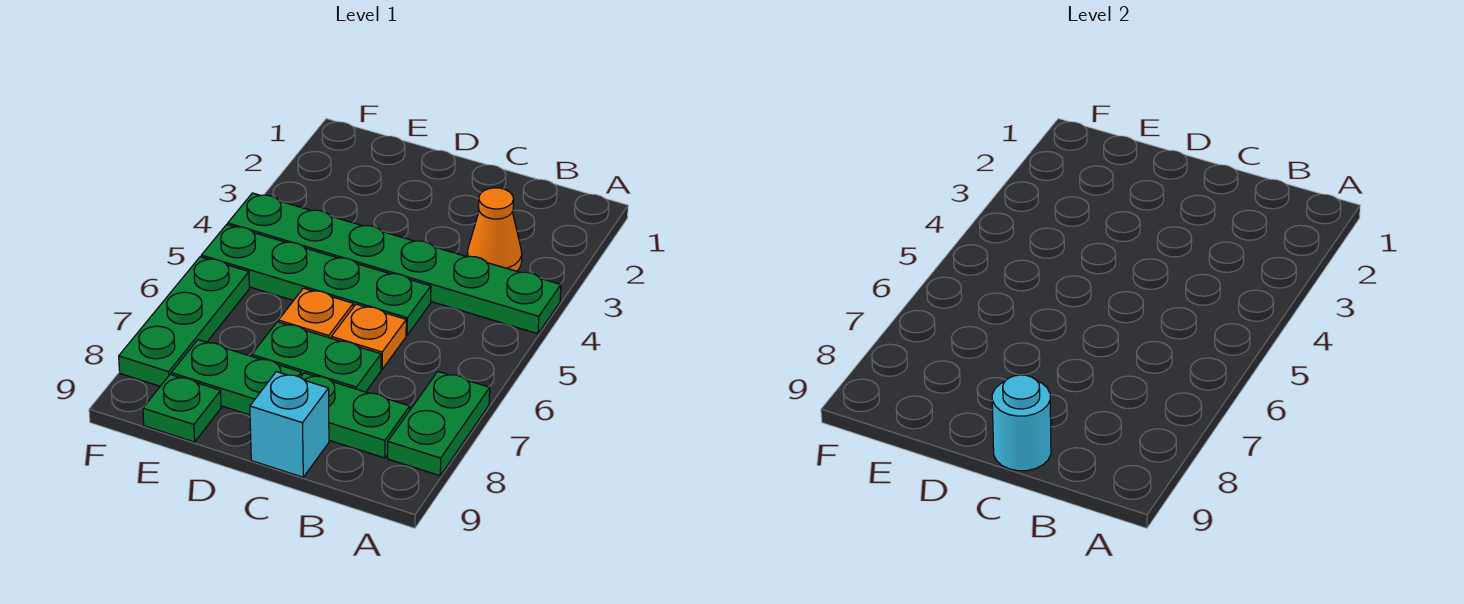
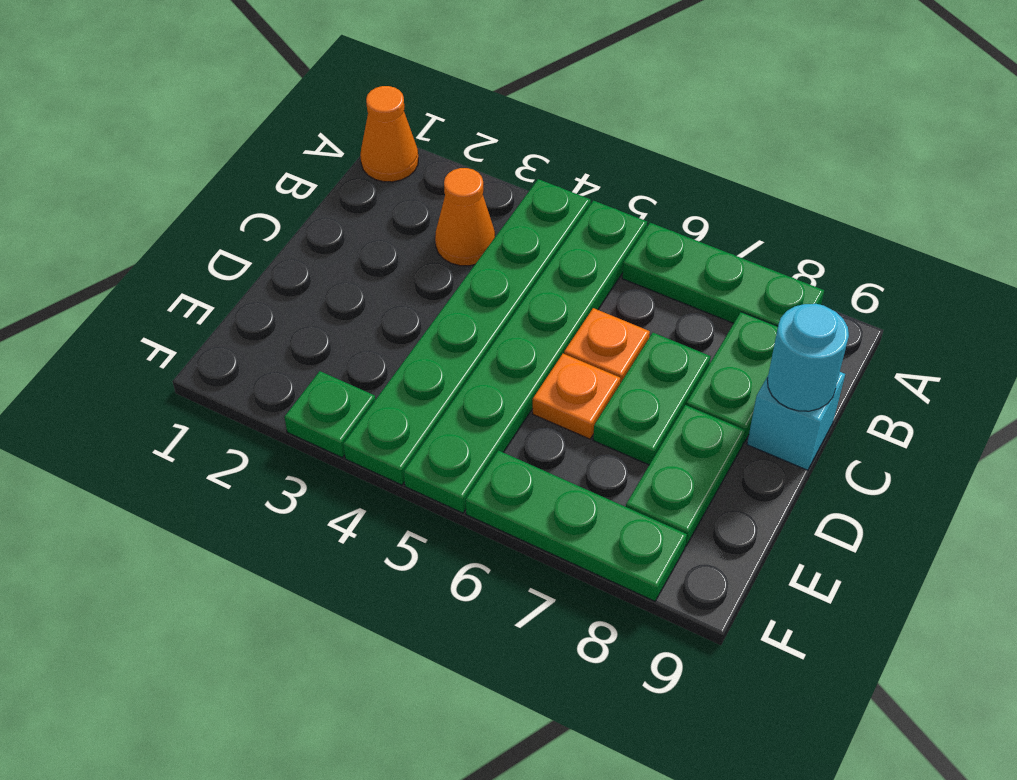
none -> orange cone A1 level 1
green plate A7:A8 level 1 -> green plate A6:A8 level 1
green plate C5:F5 level 1 -> green plate A5:F5 level 1
green plate E9 level 1 -> green plate F3 level 1

